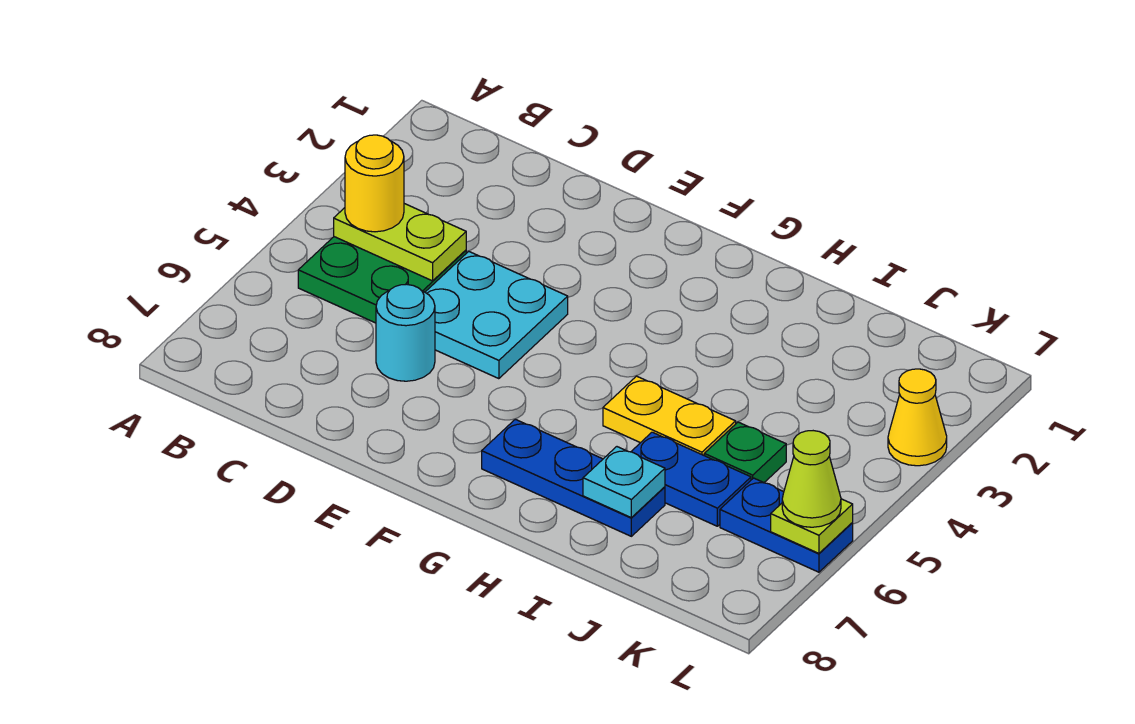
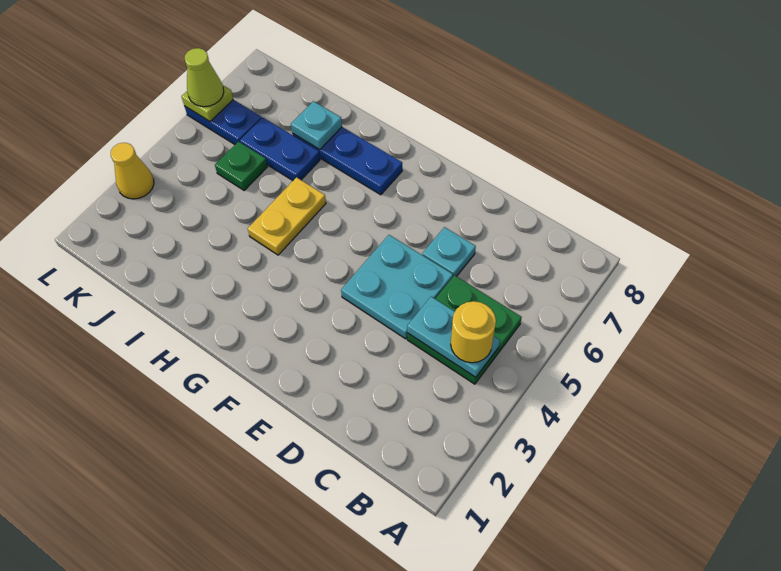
lime plate B4:C4 level 2 -> cyan plate B4:C4 level 2
cyan round brick D6 level 1 -> cyan plate D6 level 1
yellow plate H5:I5 level 1 -> yellow plate H4:H5 level 1

